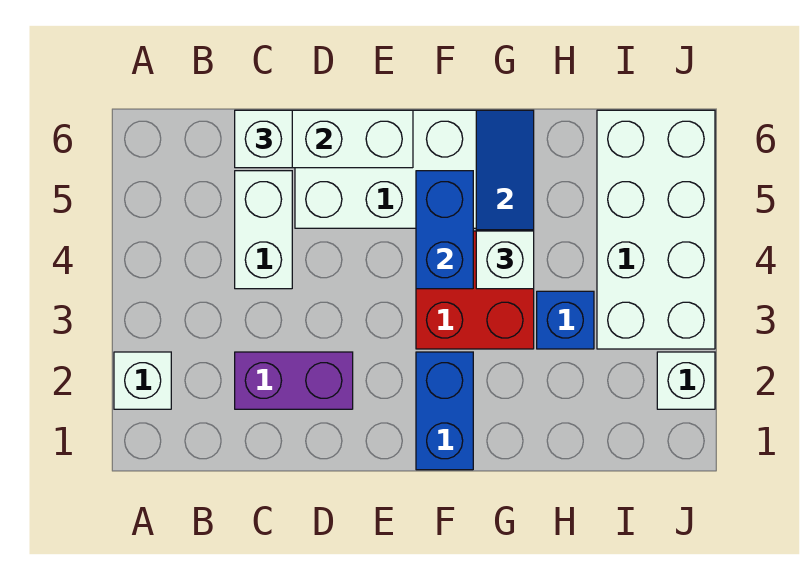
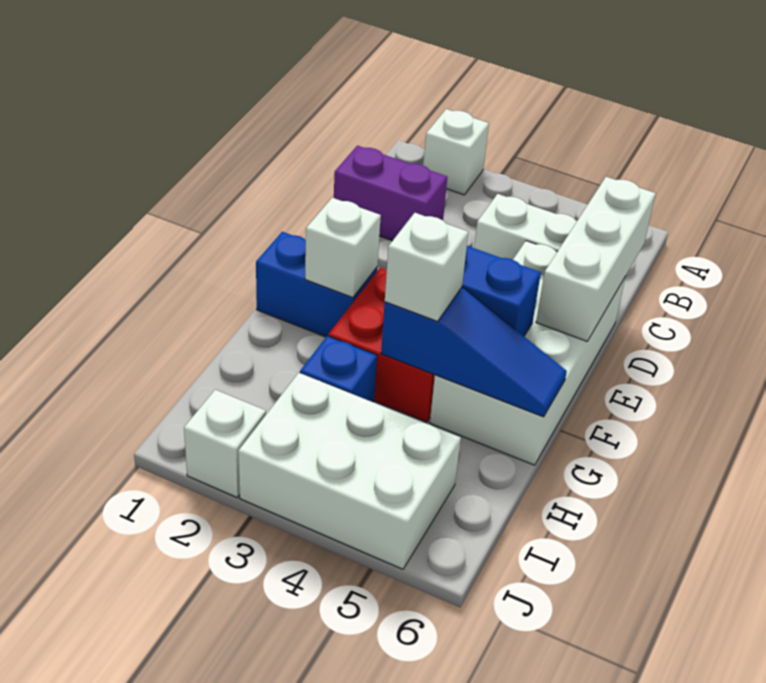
purple brick C2:D2 level 1 -> purple brick C1:C2 level 1
white brick C6 level 3 -> white brick F2 level 2
white brick I3:J6 level 1 -> white brick I3:J5 level 1

